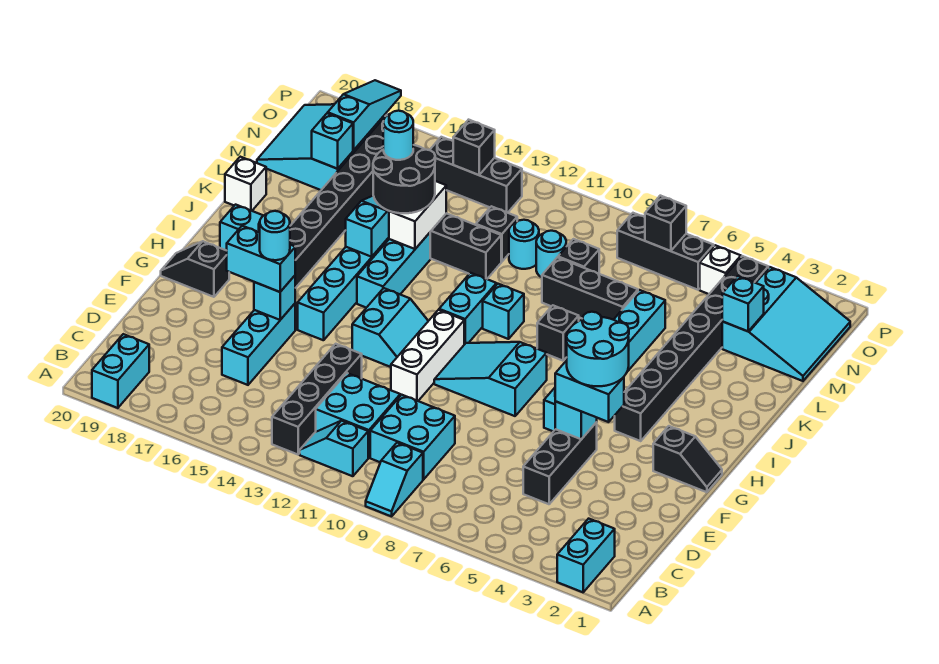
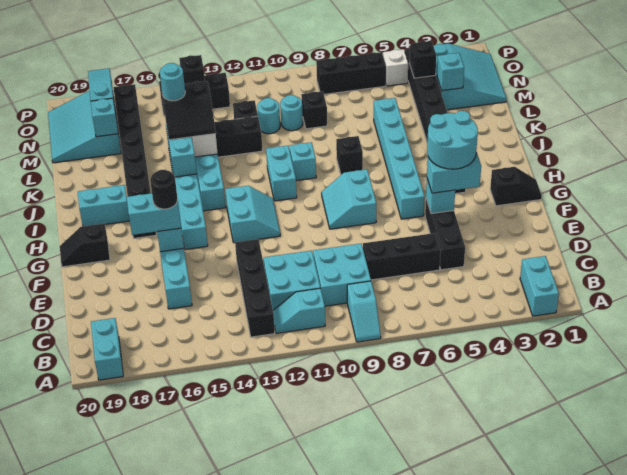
white brick F11:H11 level 1 -> none
cyan round brick F16 level 4 -> black round brick F16 level 4
cyan slope G8:H10 level 1 top 8 -> cyan slope G8:H9 level 1 top 8
black round brick K14:L15 level 3 -> black slope K14:L15 level 3 top L
white brick K20 level 1 -> none
black brick L7:L9 level 1 -> black brick D6:D8 level 1
black brick O7 level 2 -> black brick N4 level 2

